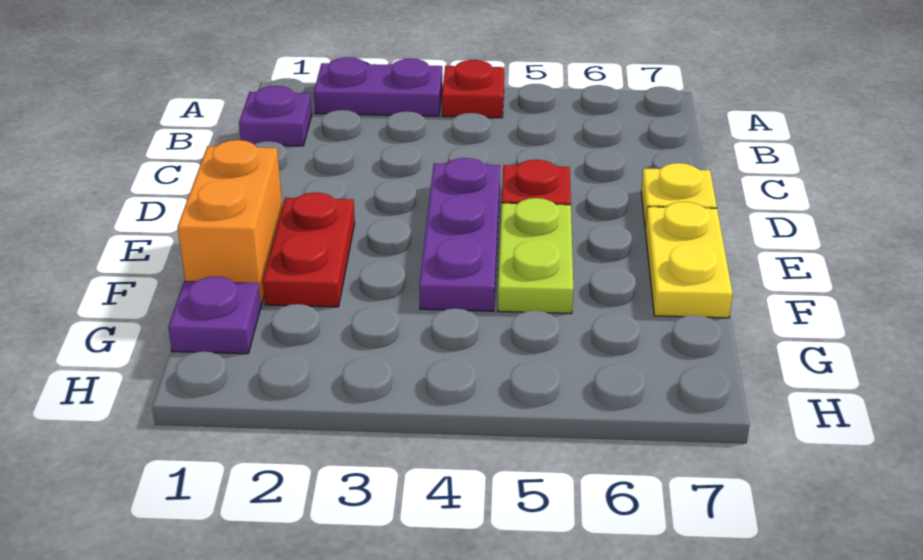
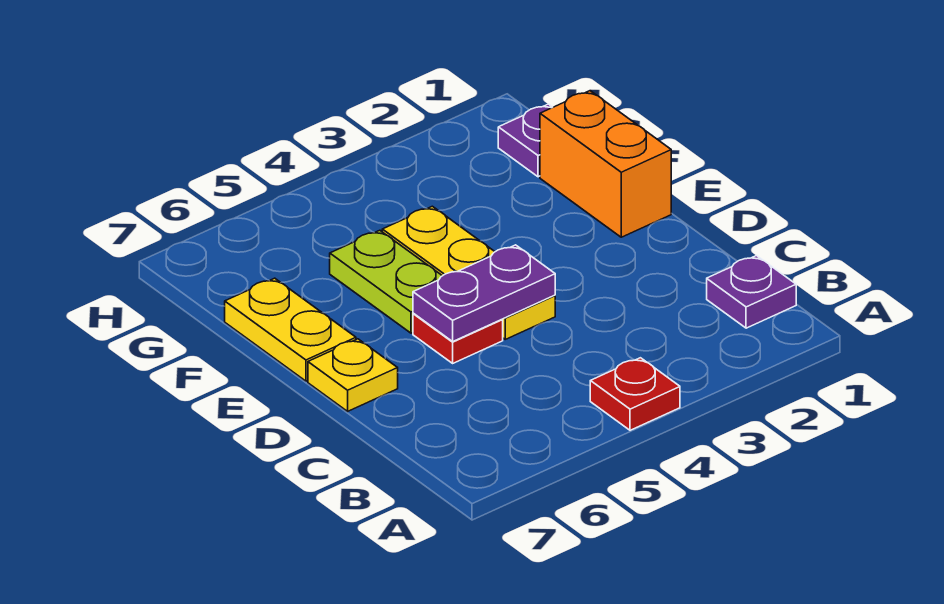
purple plate A2:A3 level 1 -> purple plate D4:D5 level 2
purple plate D4:F4 level 1 -> yellow plate D4:F4 level 1
red plate E2:F2 level 1 -> none

